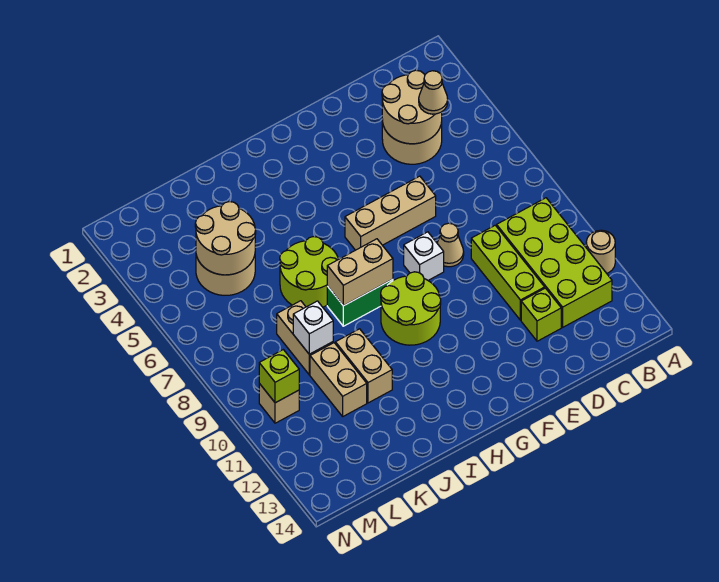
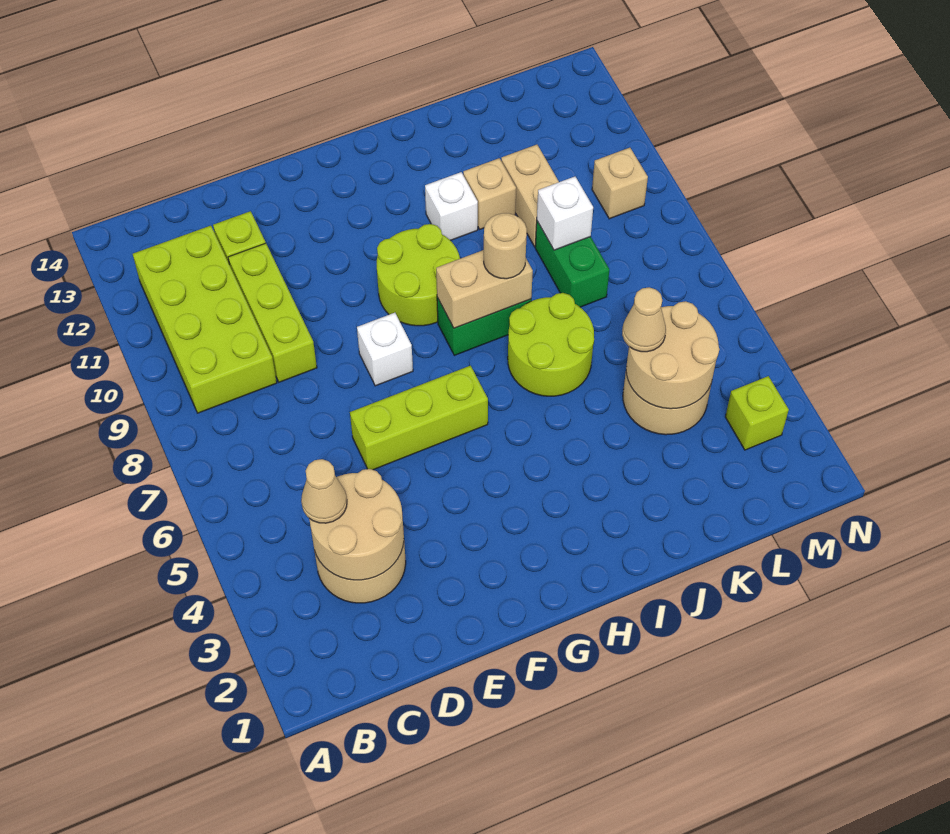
tan round brick A11 level 1 -> tan round brick I8 level 3
tan brick E6:G6 level 1 -> lime brick E6:G6 level 1
tan cone E8 level 1 -> tan cone K5 level 3
none -> white brick I11 level 1
tan brick J10:J11 level 1 -> tan brick J11 level 1
tan brick K8:K9 level 1 -> green brick K8:K9 level 1
lime brick M10 level 2 -> lime brick M3 level 1

